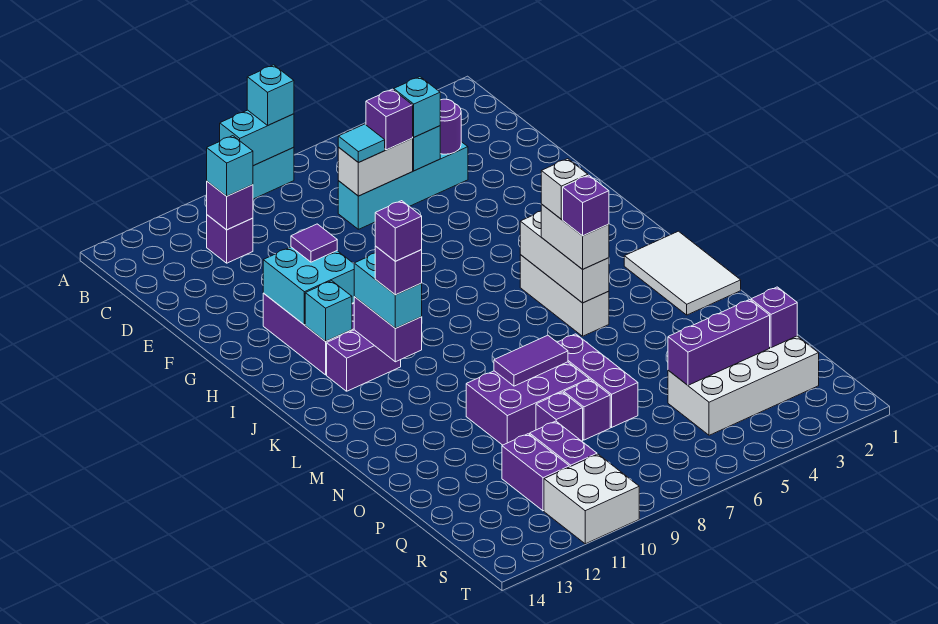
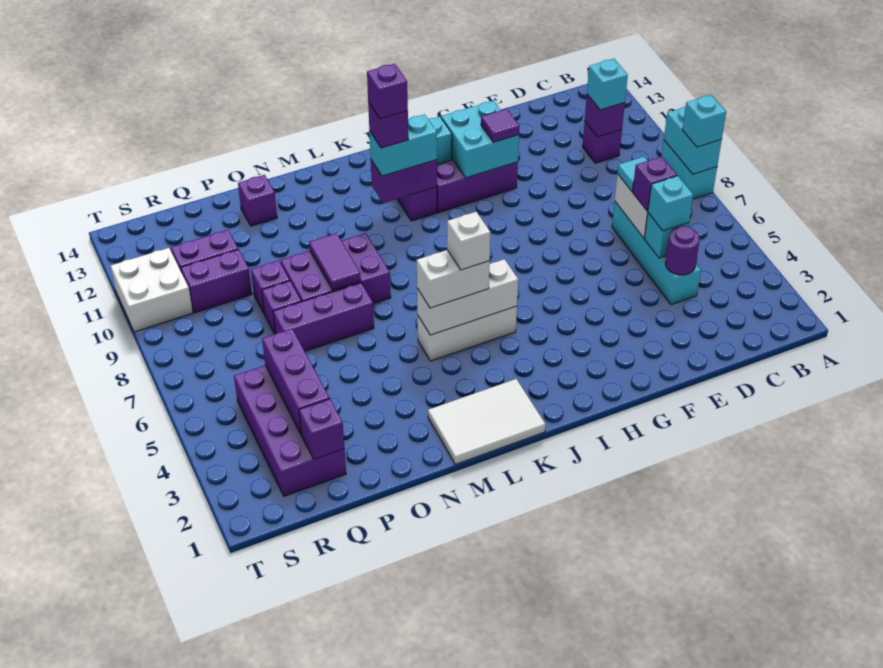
purple brick L5 level 4 -> purple brick O13 level 1
purple brick N8:O10 level 1 -> purple brick M8:O9 level 1
white brick Q2:R5 level 1 -> purple brick Q2:R5 level 1

